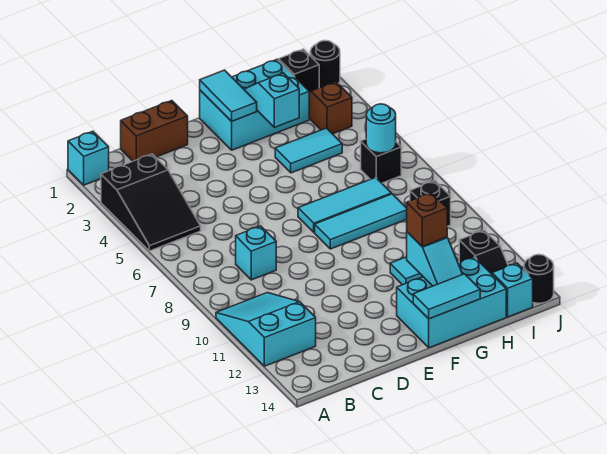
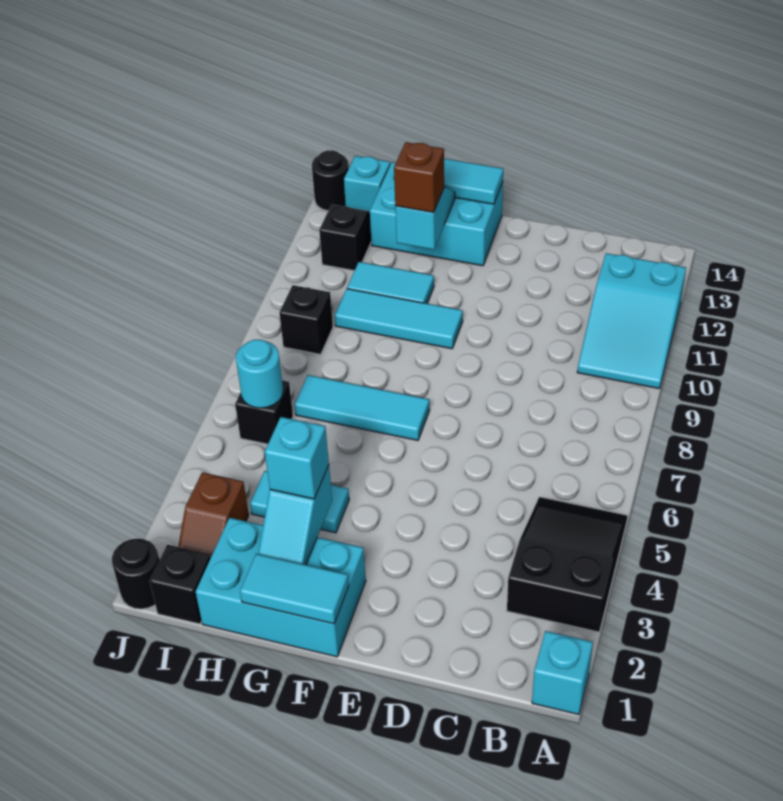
brown brick C1:D1 level 1 -> none
cyan brick C8 level 1 -> cyan brick G3 level 3
cyan tile F1:F2 level 2 -> cyan tile F1:G1 level 2
cyan tile F8:H8 level 1 -> cyan tile F10:H10 level 1

